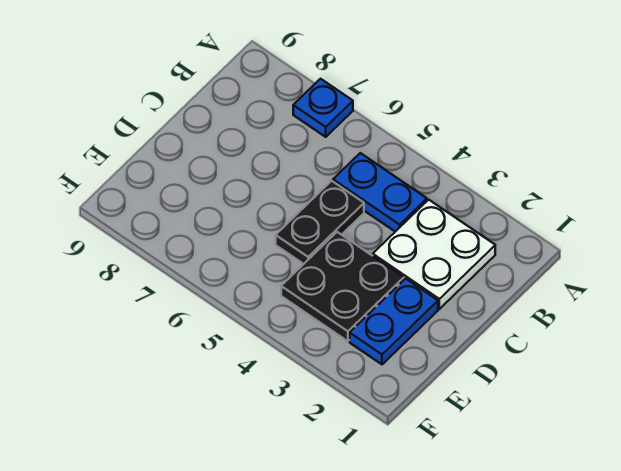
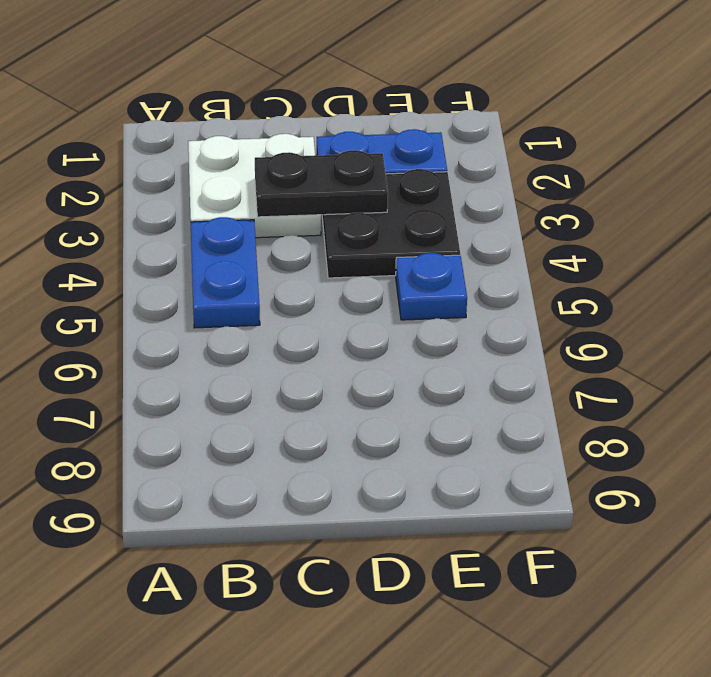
blue plate A7 level 1 -> blue plate E5 level 1
black plate C5:D5 level 1 -> black plate C3:D3 level 2

